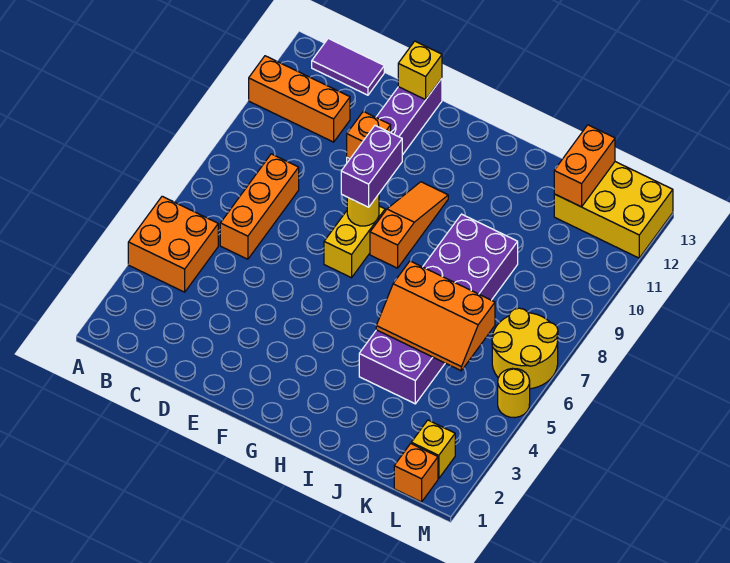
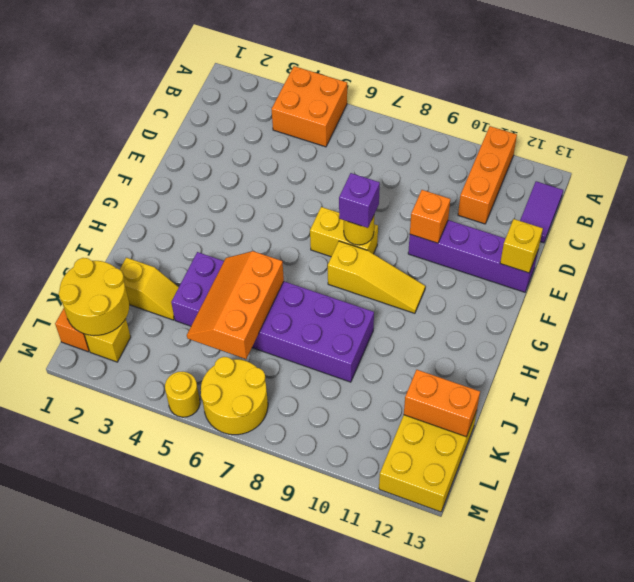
orange brick C6:C8 level 1 -> none
purple brick F8:F9 level 3 -> purple brick F8 level 3
orange slope G8:G10 level 1 top 8 -> yellow slope G8:G10 level 1 top 8
none -> yellow slope J2:J3 level 1 top 2
none -> yellow round brick K1:L2 level 2

